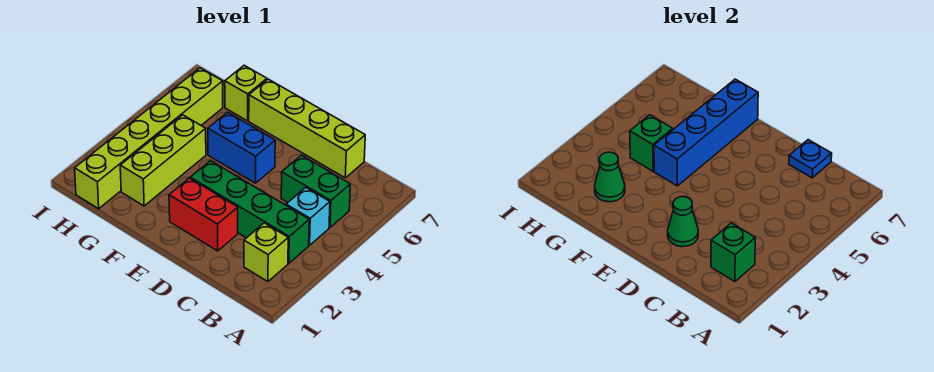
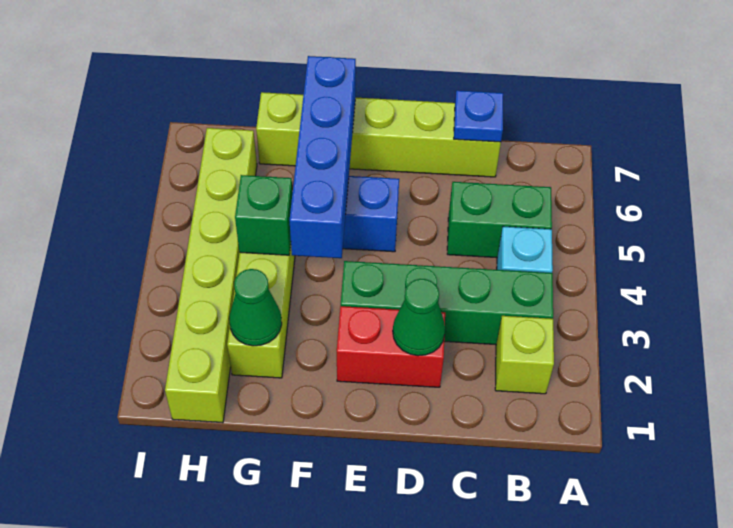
green brick B2 level 2 -> none

